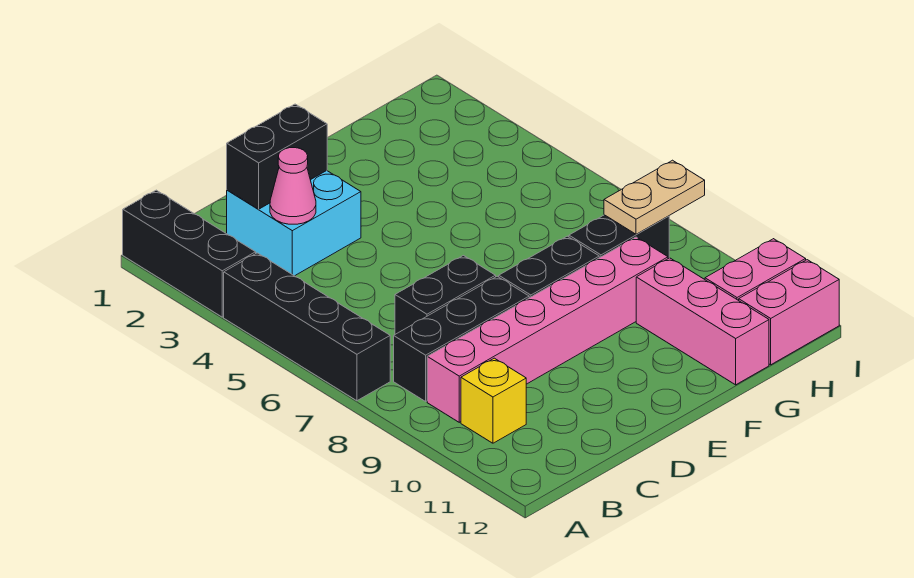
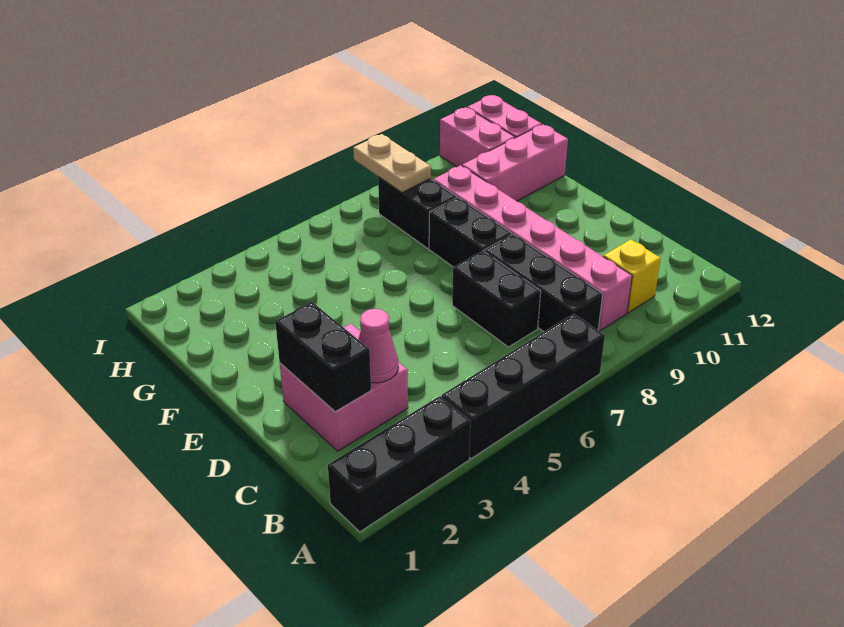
cyan brick C2:D3 level 1 -> pink brick C2:D3 level 1

